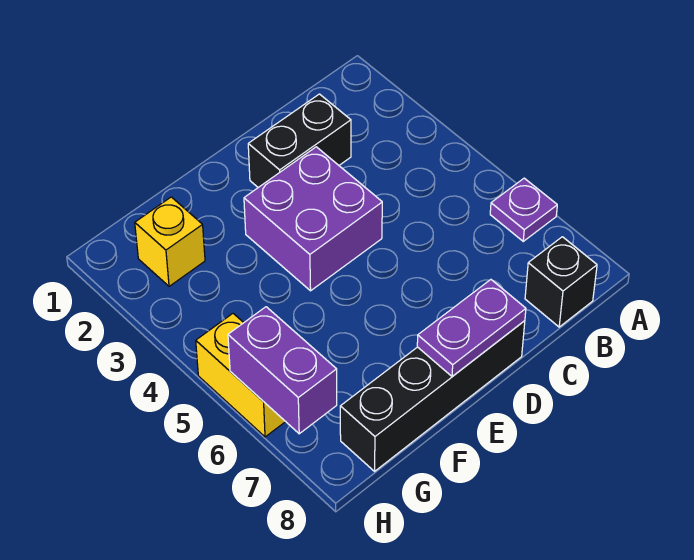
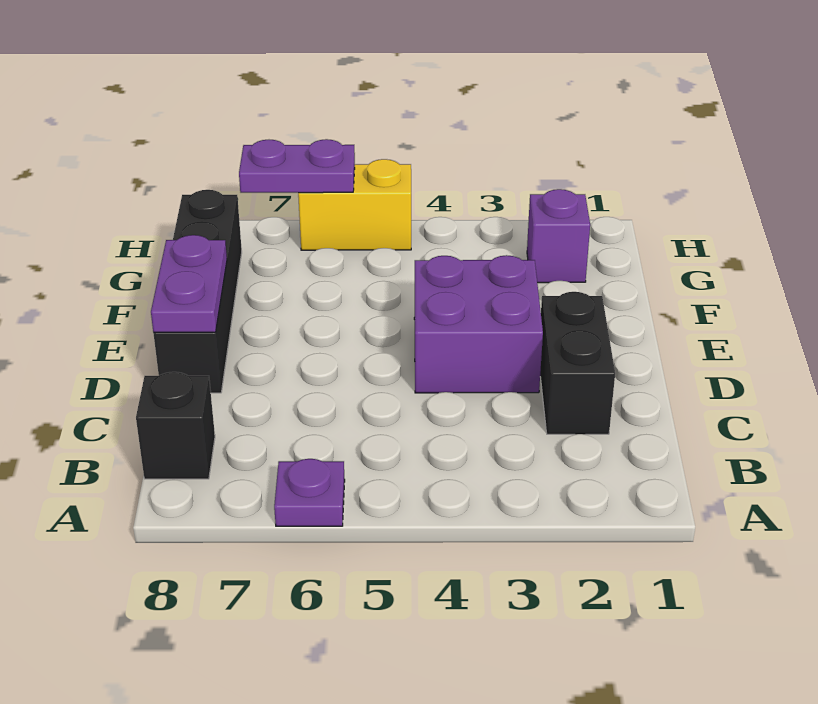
yellow brick G2 level 1 -> purple brick G2 level 1
purple brick H6:H7 level 2 -> purple plate H6:H7 level 2

